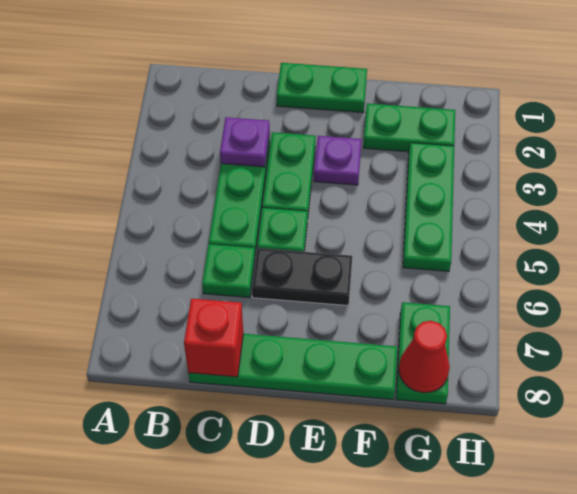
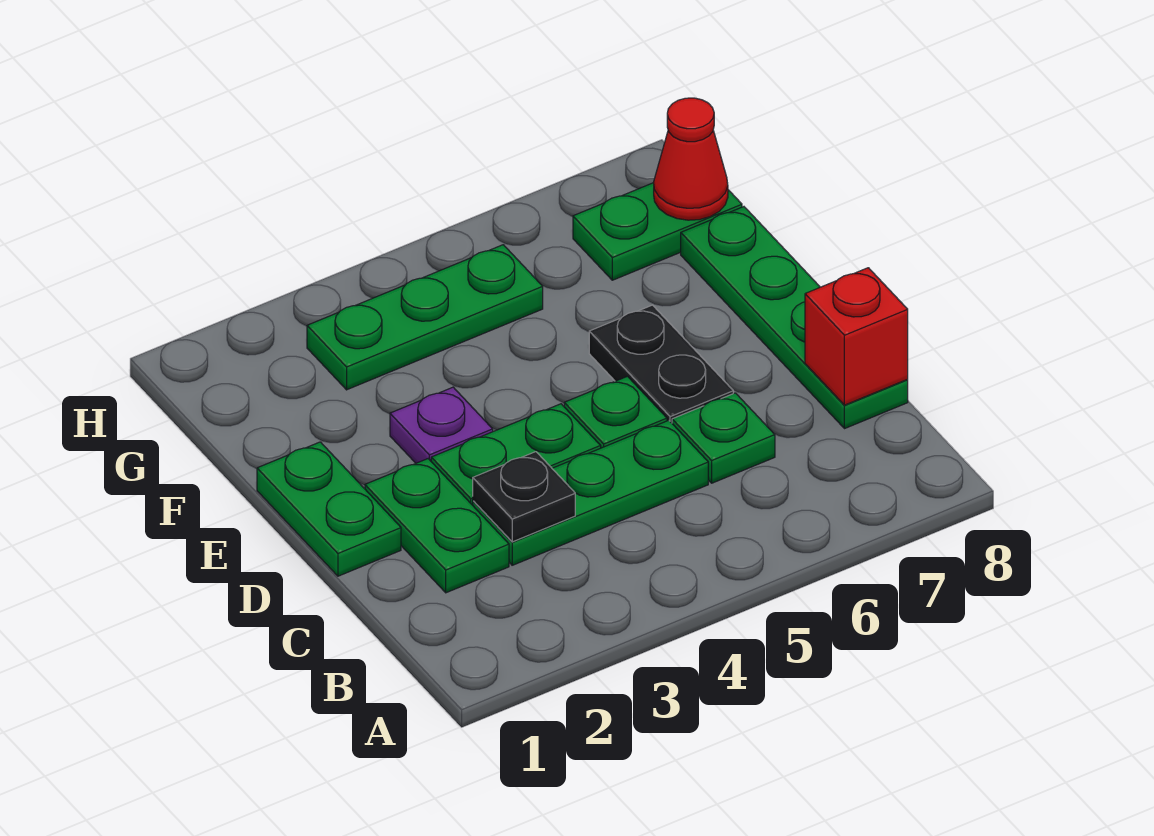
purple plate C3 level 2 -> black plate C3 level 2
green plate F2:G2 level 1 -> green plate C2:D2 level 1

